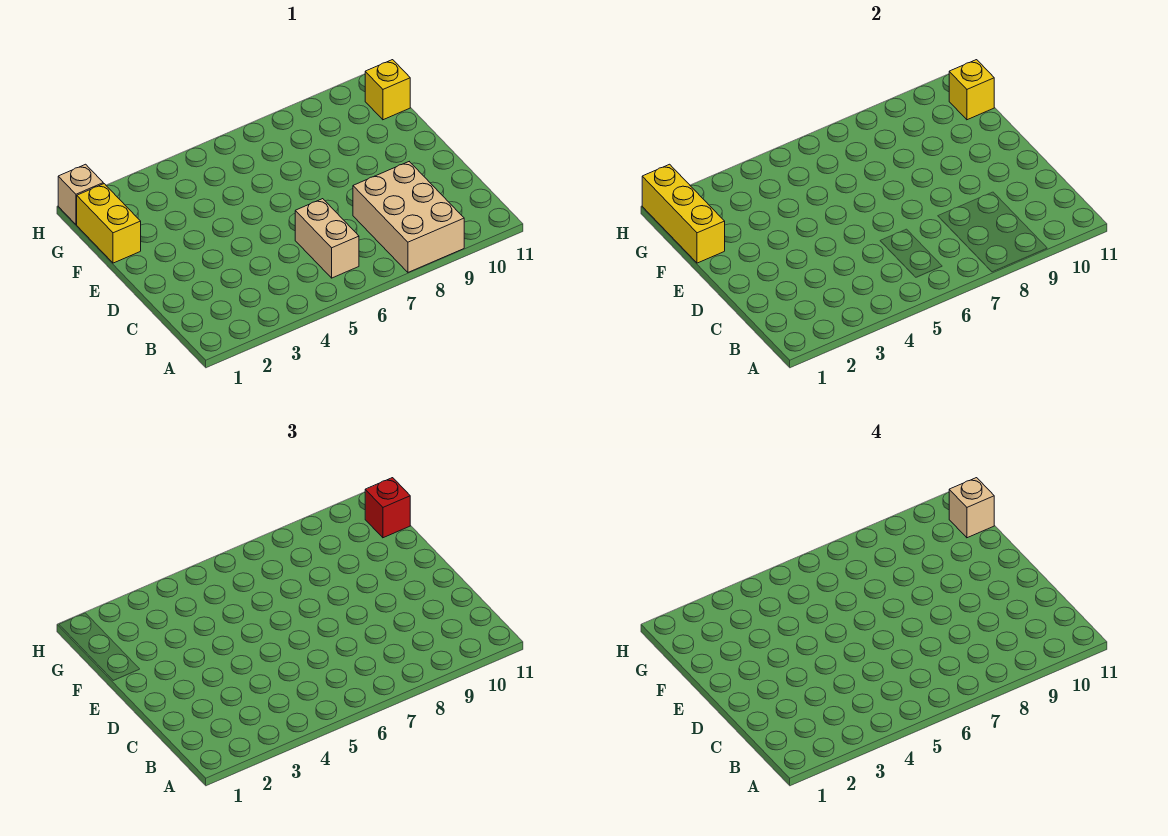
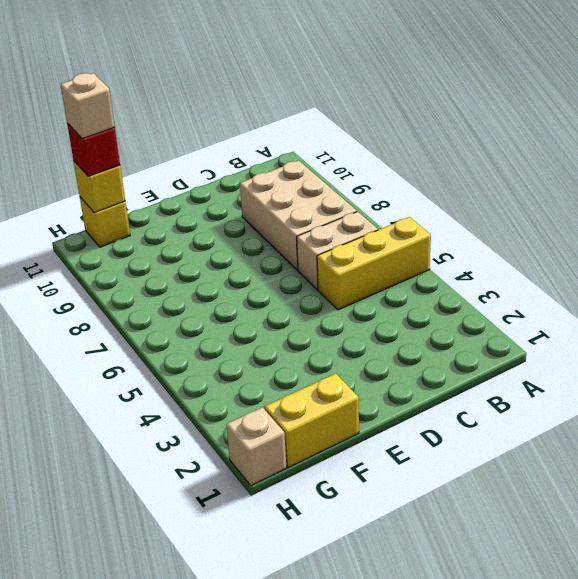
tan brick A8:C9 level 1 -> tan brick B7:C9 level 1
yellow brick F1:H1 level 2 -> yellow brick A5:C5 level 1

